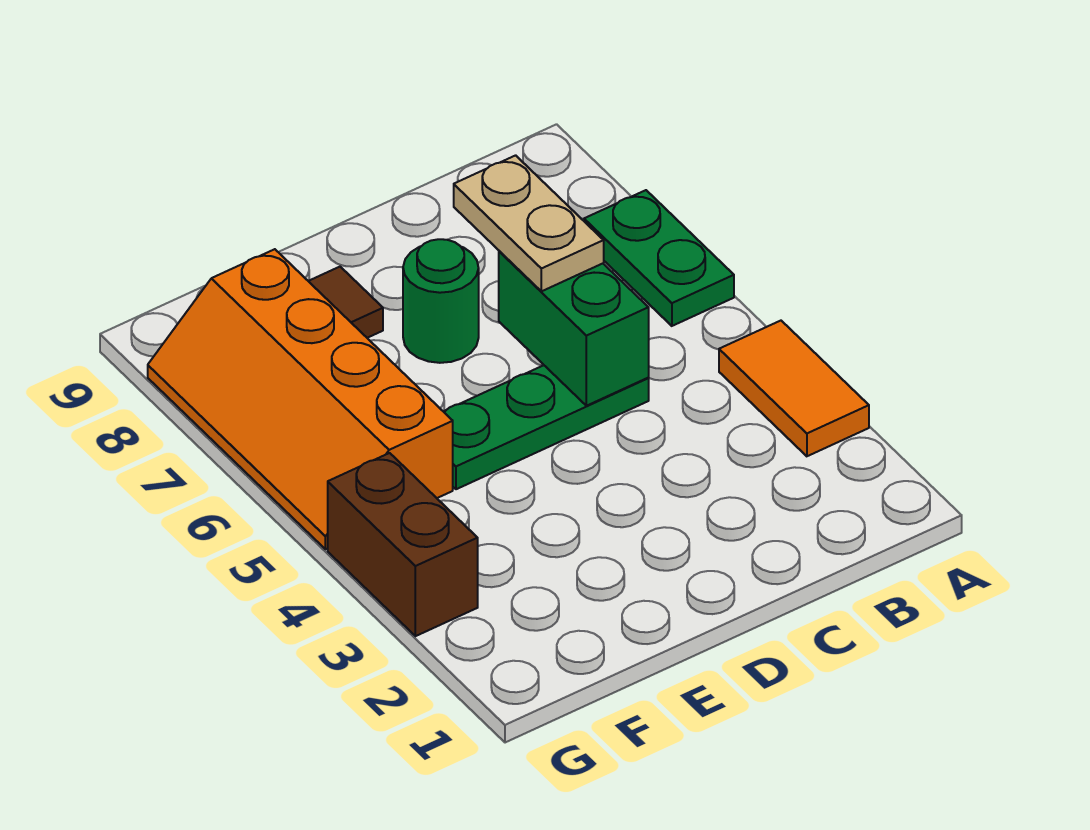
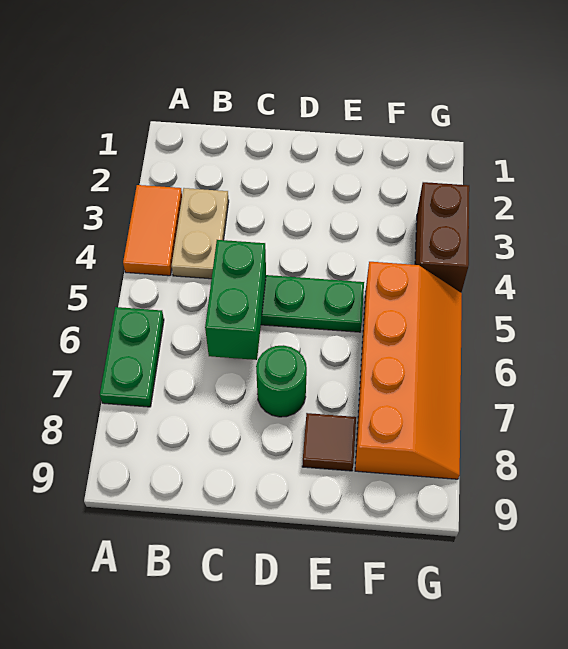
tan plate C6:C7 level 3 -> tan plate B3:B4 level 1

